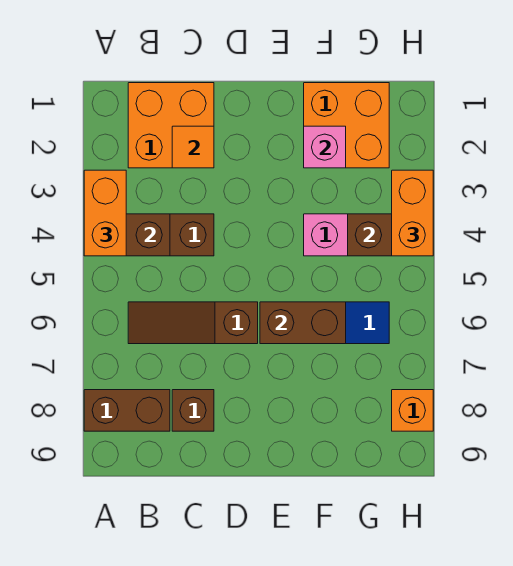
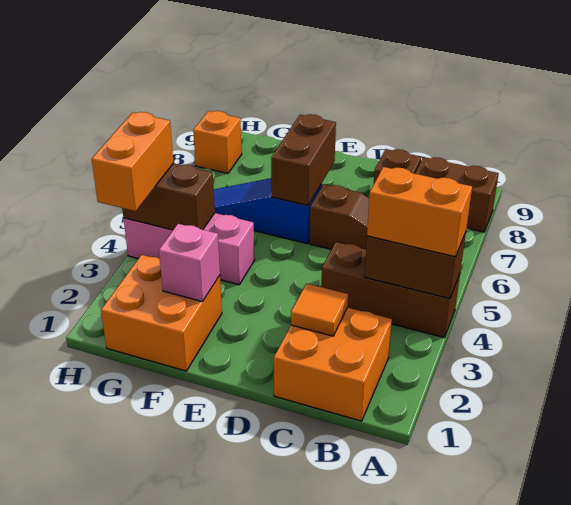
orange brick A3:A4 level 3 -> orange brick A4:B4 level 3
brown brick E6:F6 level 2 -> brown brick E6:E7 level 2

